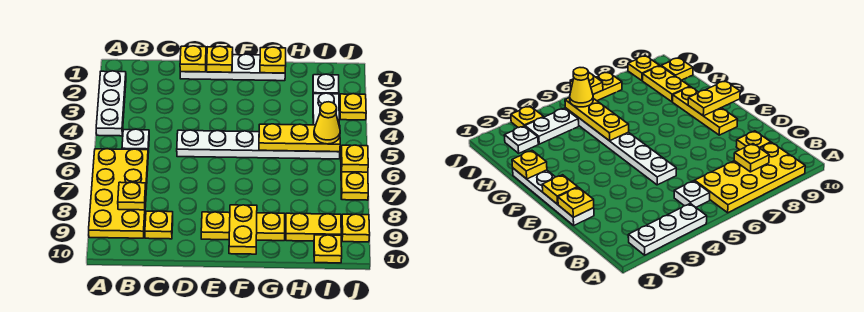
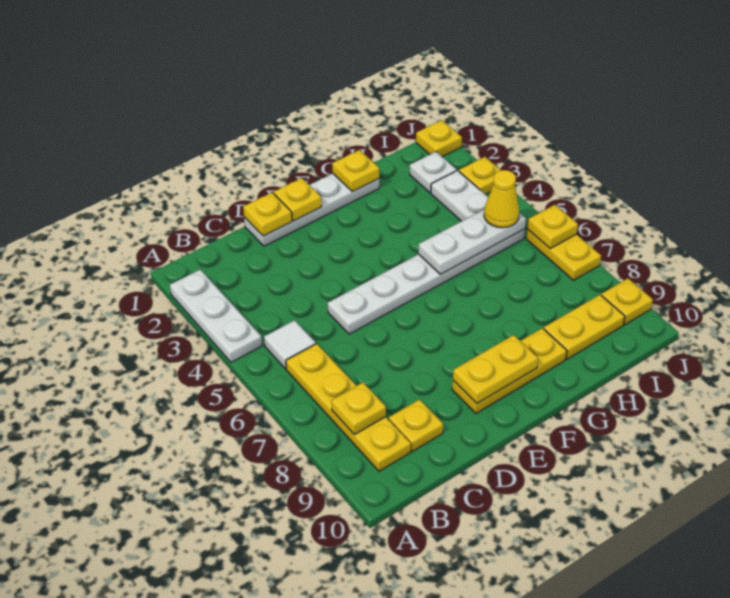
yellow plate A6:B9 level 1 -> yellow plate B6:B9 level 1
white plate B5 level 1 -> white tile B5 level 1
yellow plate F9:F10 level 2 -> yellow plate E9:F9 level 2
yellow plate G5:I5 level 2 -> white plate G5:I5 level 2
yellow plate I10 level 1 -> yellow plate J1 level 1

